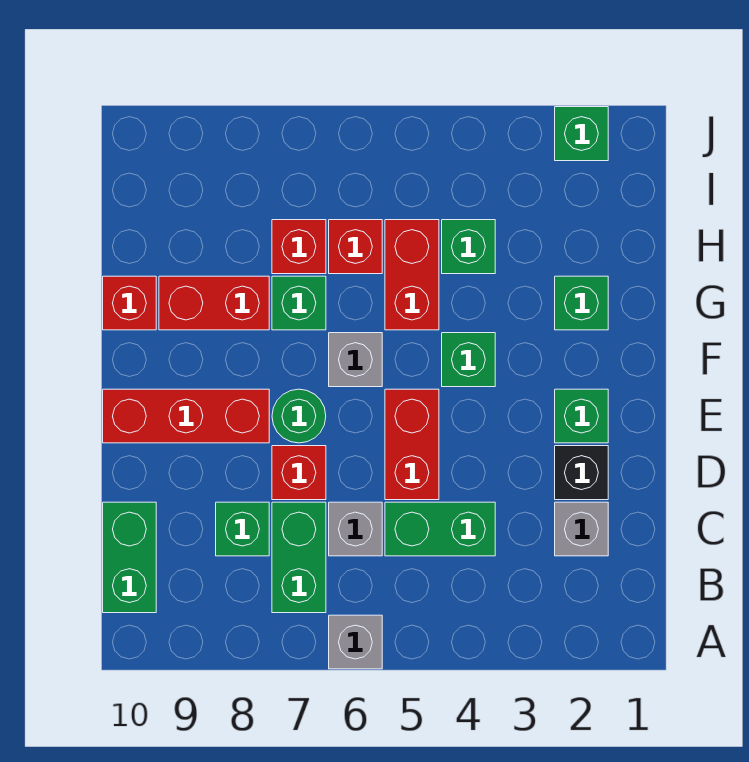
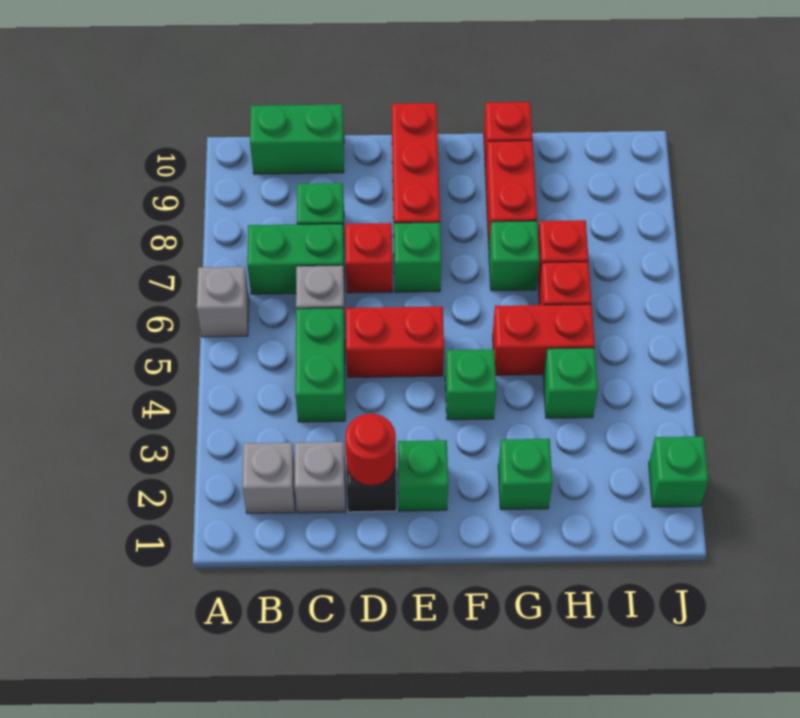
none -> red round brick D2 level 2
green round brick E7 level 1 -> green brick E7 level 1
grey brick F6 level 1 -> grey brick B2 level 1

